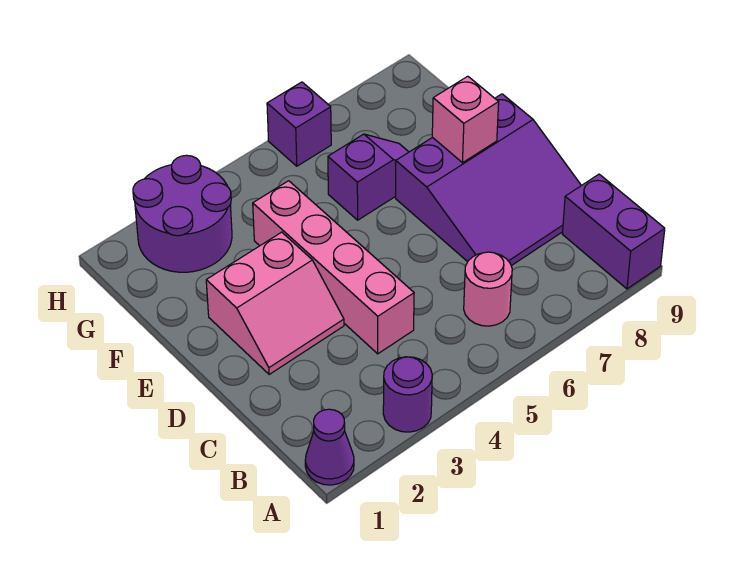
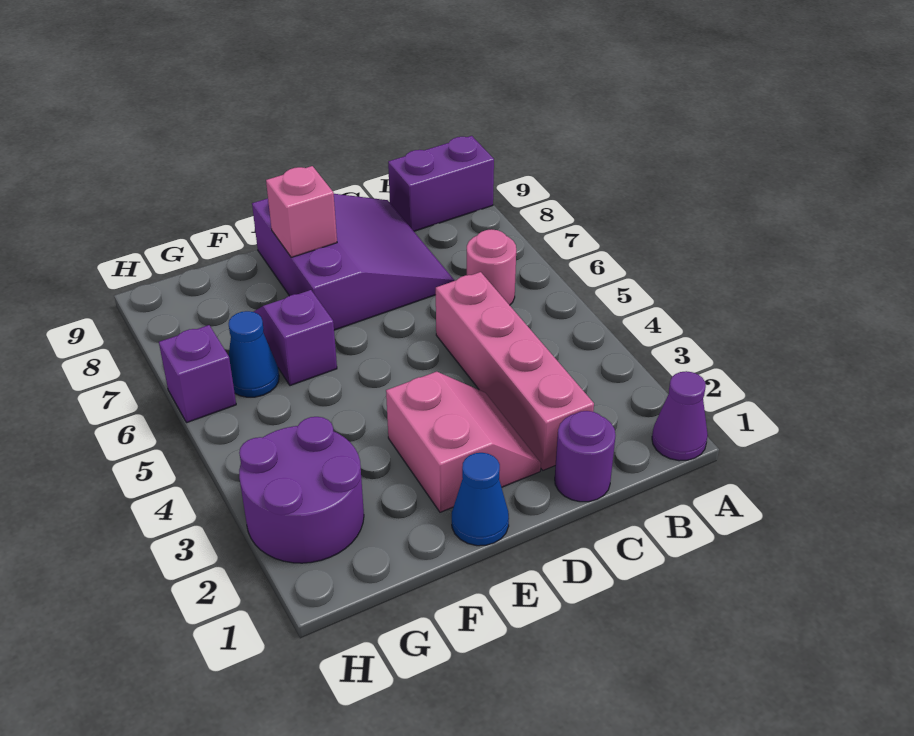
purple round brick A3 level 1 -> purple round brick C1 level 1
pink brick C4:F4 level 1 -> pink brick C2:C5 level 1
none -> blue cone E1 level 1
none -> blue cone G6 level 1

